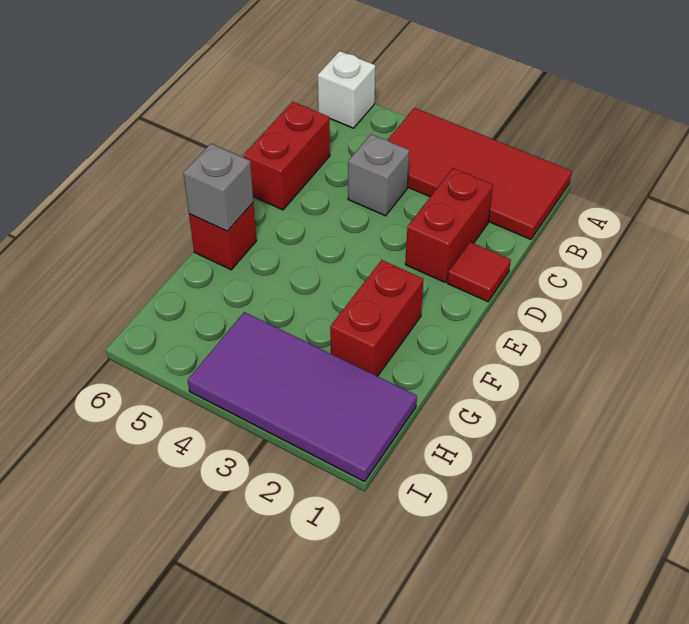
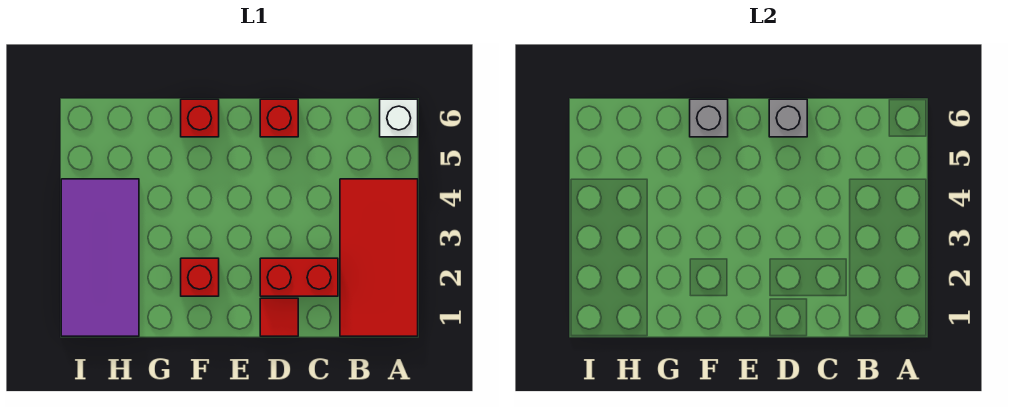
grey brick C4 level 1 -> grey brick D6 level 2
red brick C6:D6 level 1 -> red brick D6 level 1
red brick F2:G2 level 1 -> red brick F2 level 1

